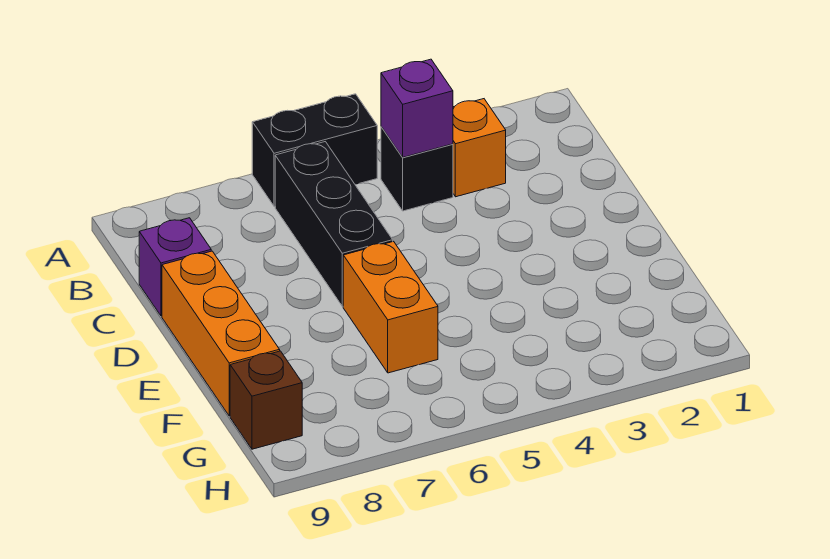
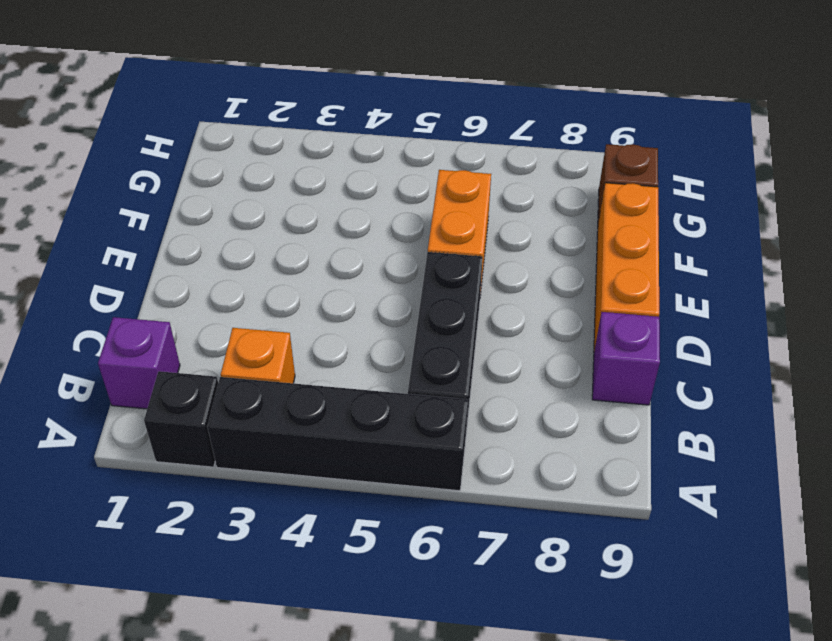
black brick A5:A6 level 1 -> black brick A3:A6 level 1
black brick B4 level 1 -> black brick A2 level 1
purple brick B4 level 2 -> purple brick B1 level 1

